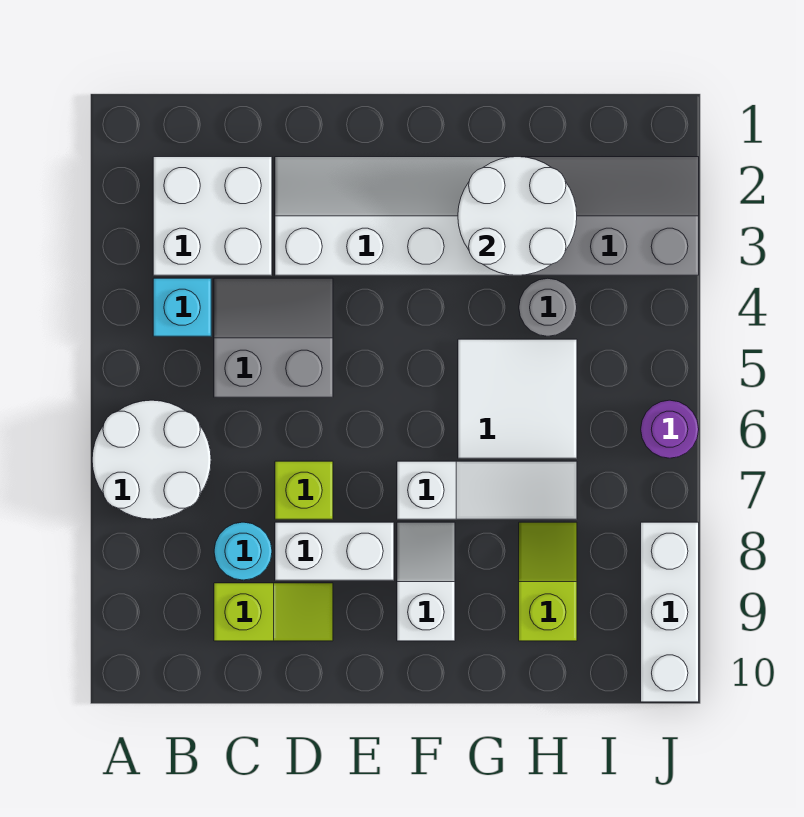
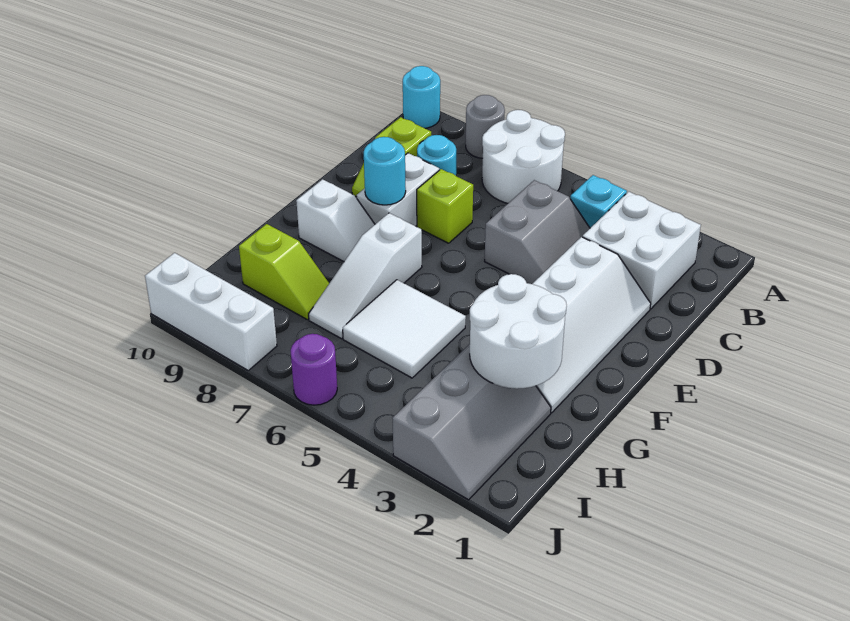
none -> cyan round brick A10 level 1
none -> cyan round brick E8 level 2
grey round brick H4 level 1 -> grey round brick A8 level 1

